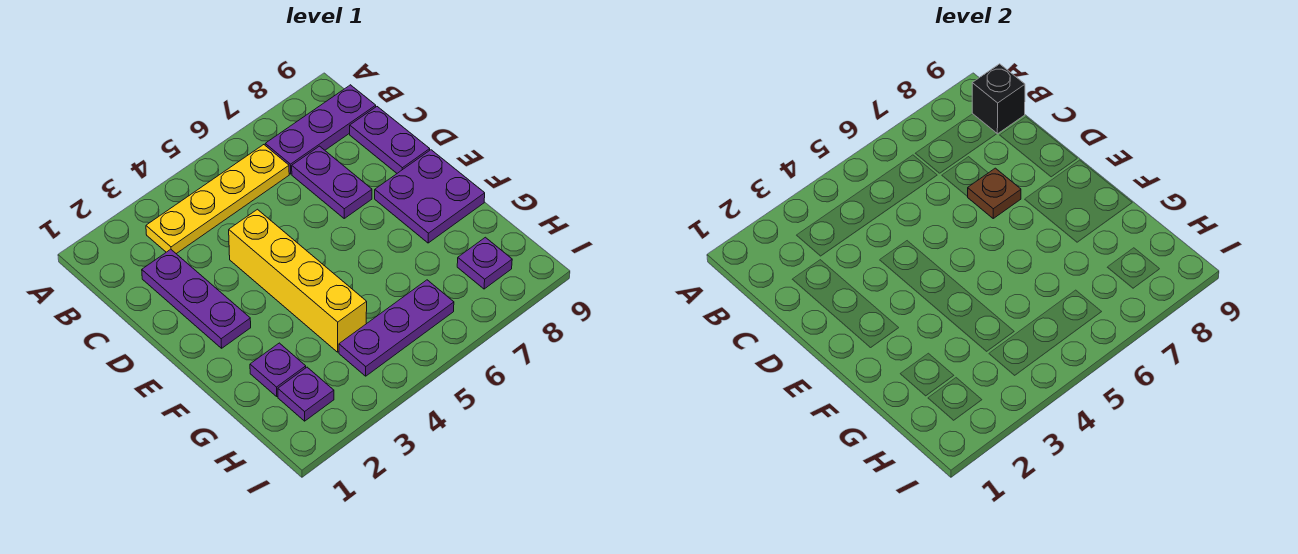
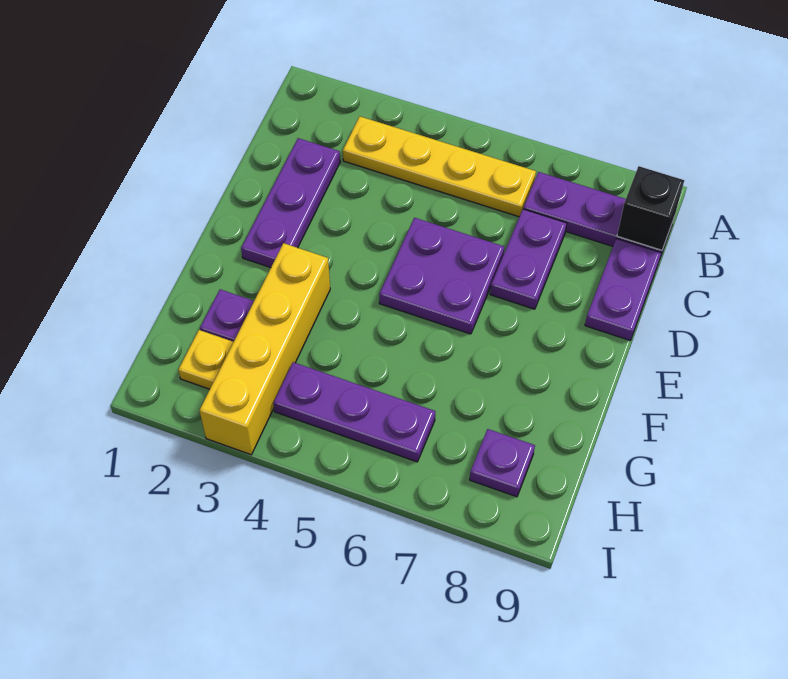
yellow brick D4:G4 level 1 -> yellow brick F3:I3 level 1
brown plate D7 level 2 -> none
purple plate E8:F9 level 1 -> purple plate D5:E6 level 1
purple plate H2 level 1 -> yellow plate H2 level 1

